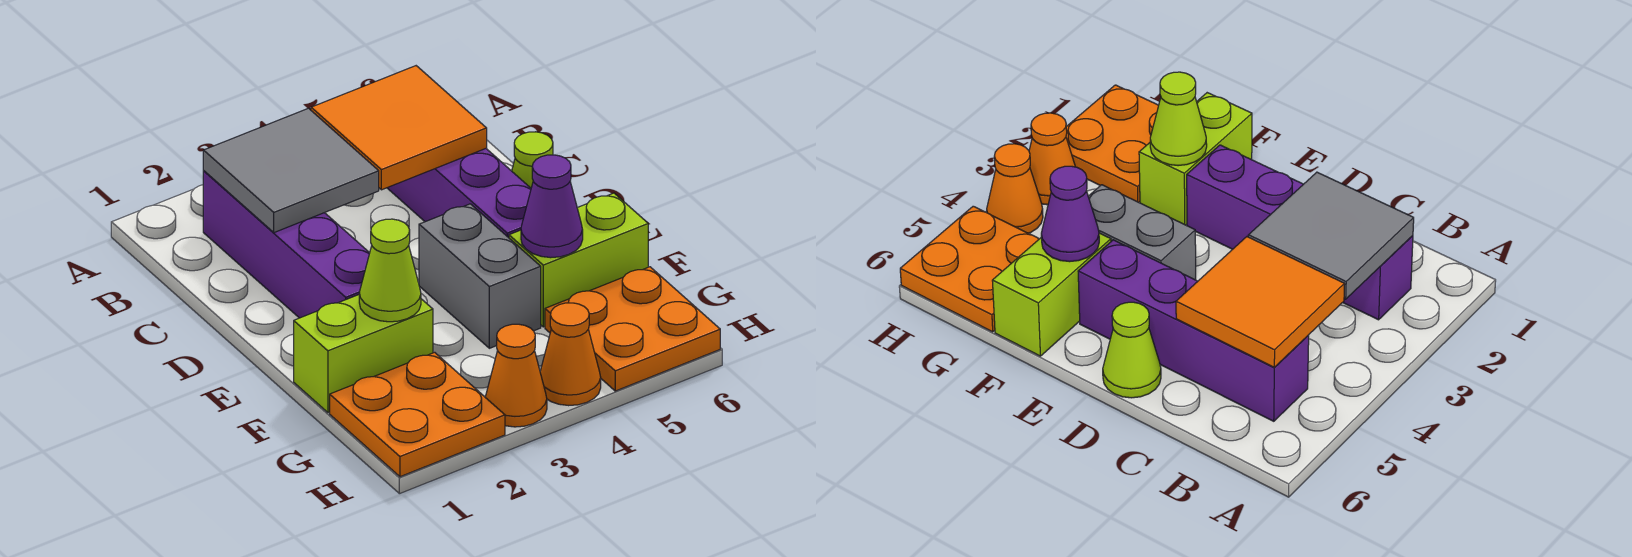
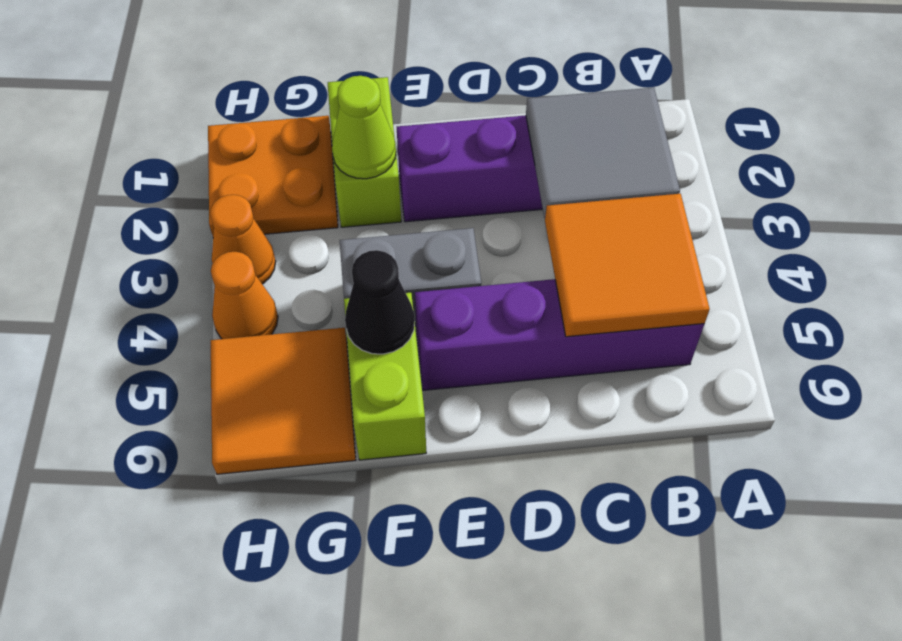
lime cone D6 level 1 -> none
purple cone F5 level 2 -> black cone F5 level 2
orange plate G5:H6 level 1 -> orange tile G5:H6 level 1

